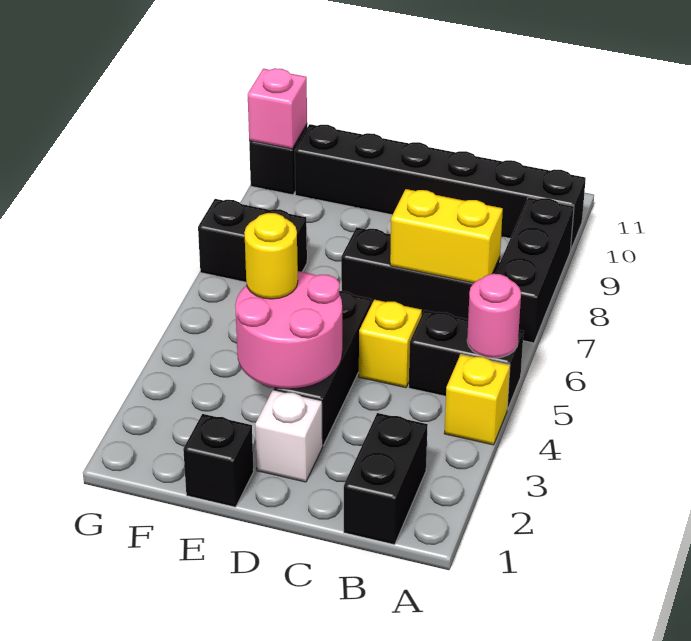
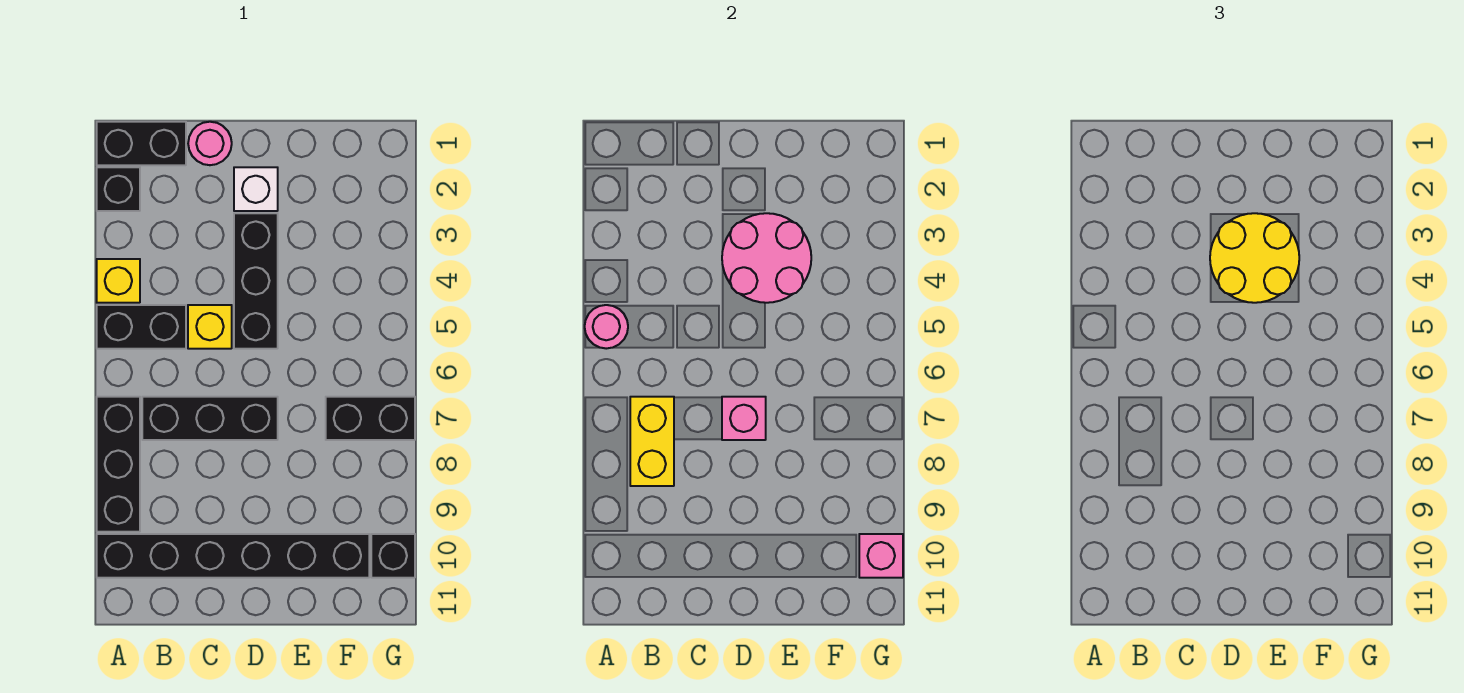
black brick B1:B2 level 1 -> black brick A1:B1 level 1
yellow brick B7:C7 level 2 -> yellow brick B7:B8 level 2
none -> pink round brick C1 level 1
none -> pink brick D7 level 2
black brick E1 level 1 -> black brick A2 level 1
yellow round brick E4 level 3 -> yellow round brick D3:E4 level 3

